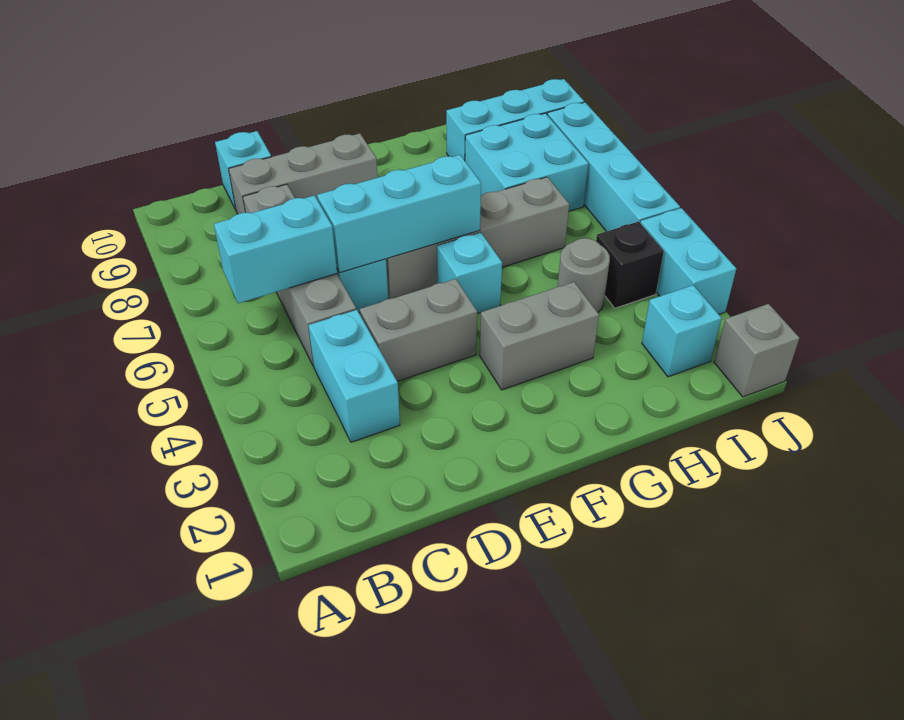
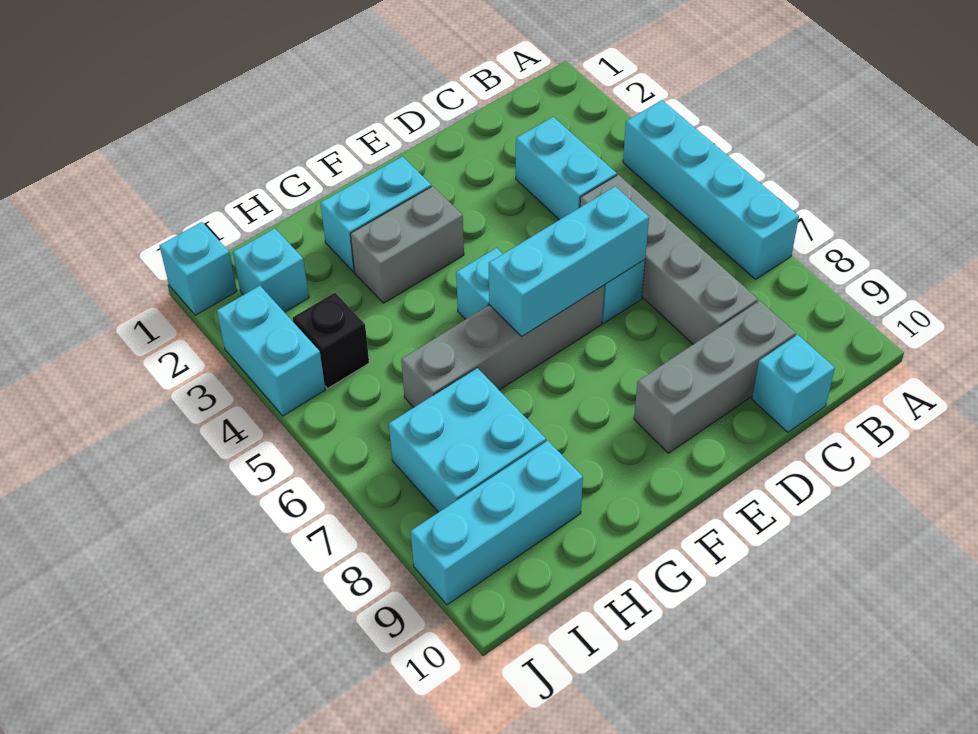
cyan brick B6:C6 level 2 -> cyan brick F2:G2 level 1
grey brick D4:E4 level 1 -> none
grey round brick H4 level 1 -> none
grey brick J1 level 1 -> cyan brick J1 level 1
cyan brick J5:J8 level 1 -> cyan brick A4:A7 level 1

